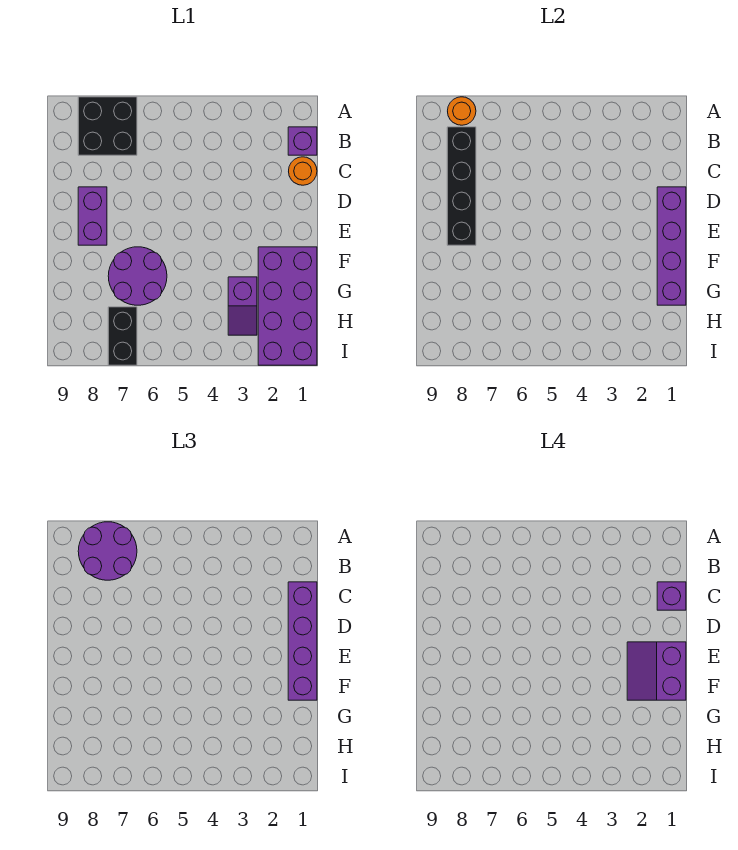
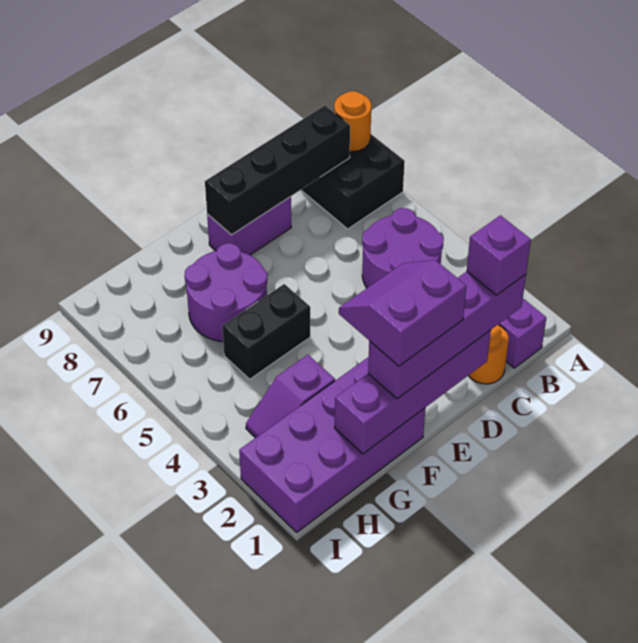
purple round brick A7:B8 level 3 -> purple round brick B4:C5 level 1
black brick H7:I7 level 1 -> black brick F5:G5 level 1

